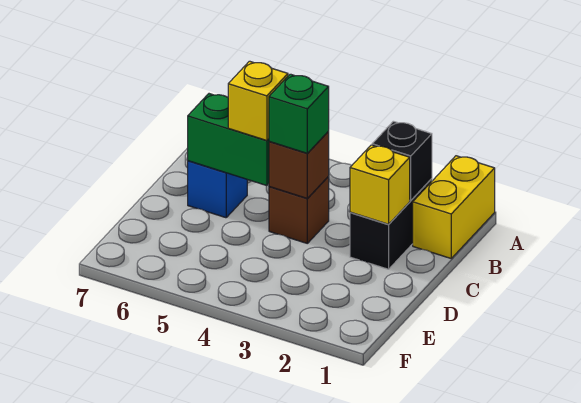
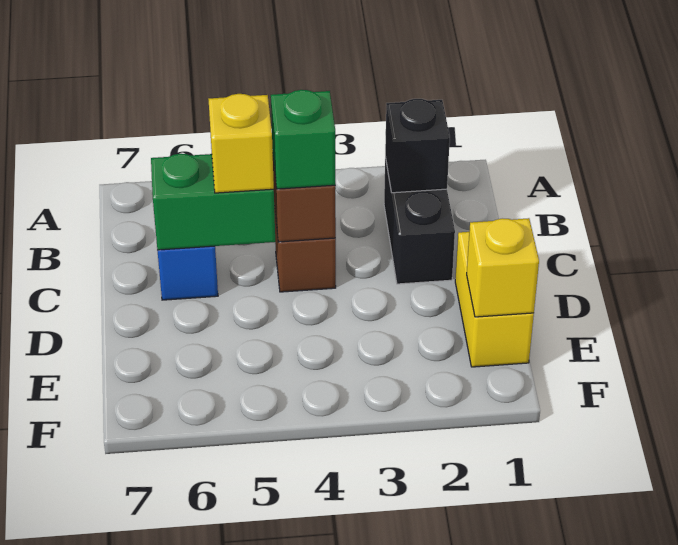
yellow brick A1:B1 level 1 -> yellow brick D1:E1 level 1
yellow brick C2 level 2 -> yellow brick E1 level 2

